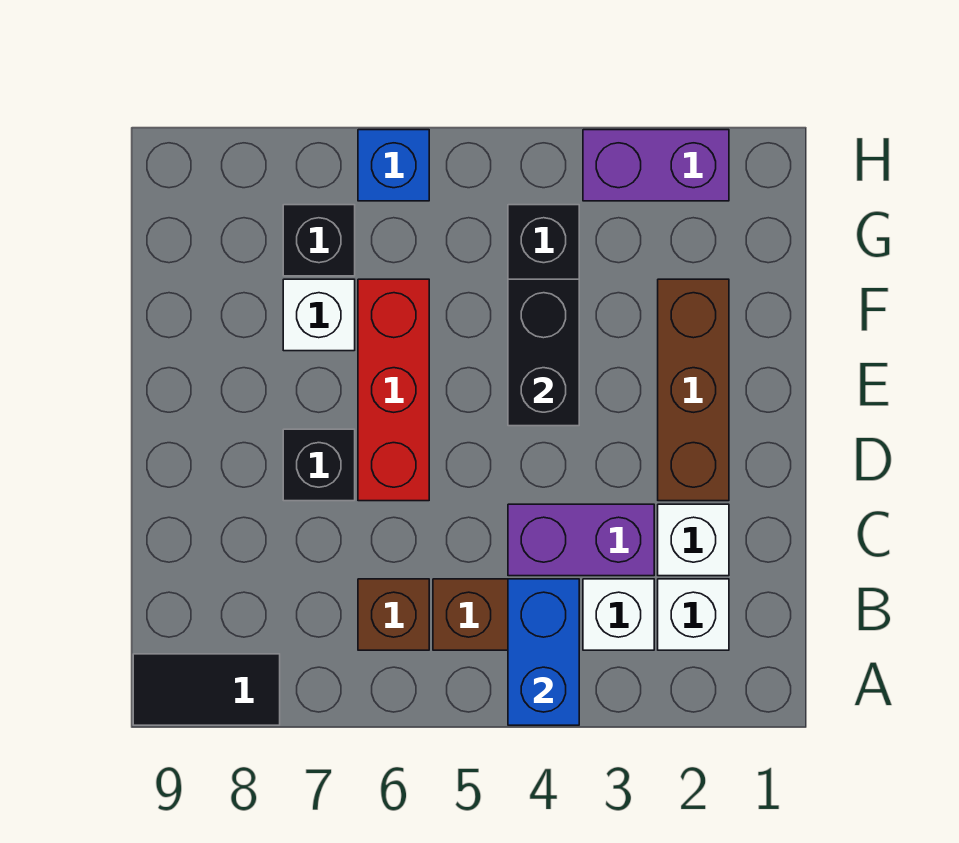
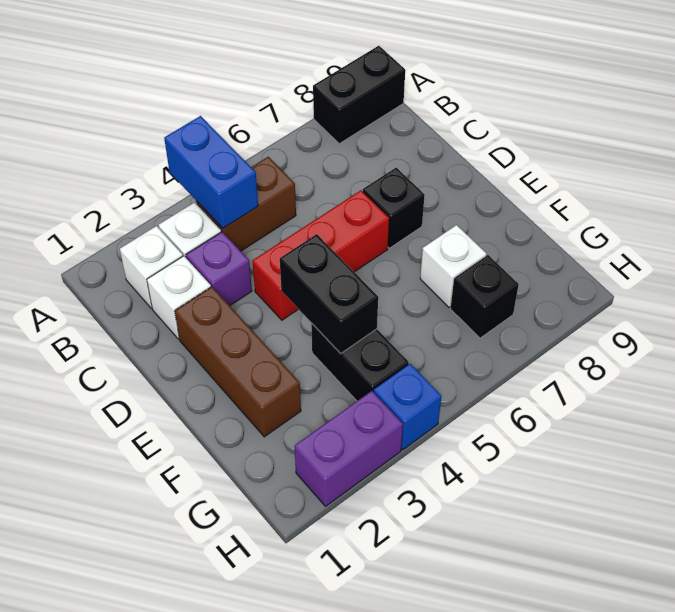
black tile A8:A9 level 1 -> black brick A8:A9 level 1
brown brick B6 level 1 -> none
purple brick C3:C4 level 1 -> purple brick C3 level 1
red brick D6:F6 level 1 -> red brick D4:D6 level 1
blue brick H6 level 1 -> blue brick H4 level 1

